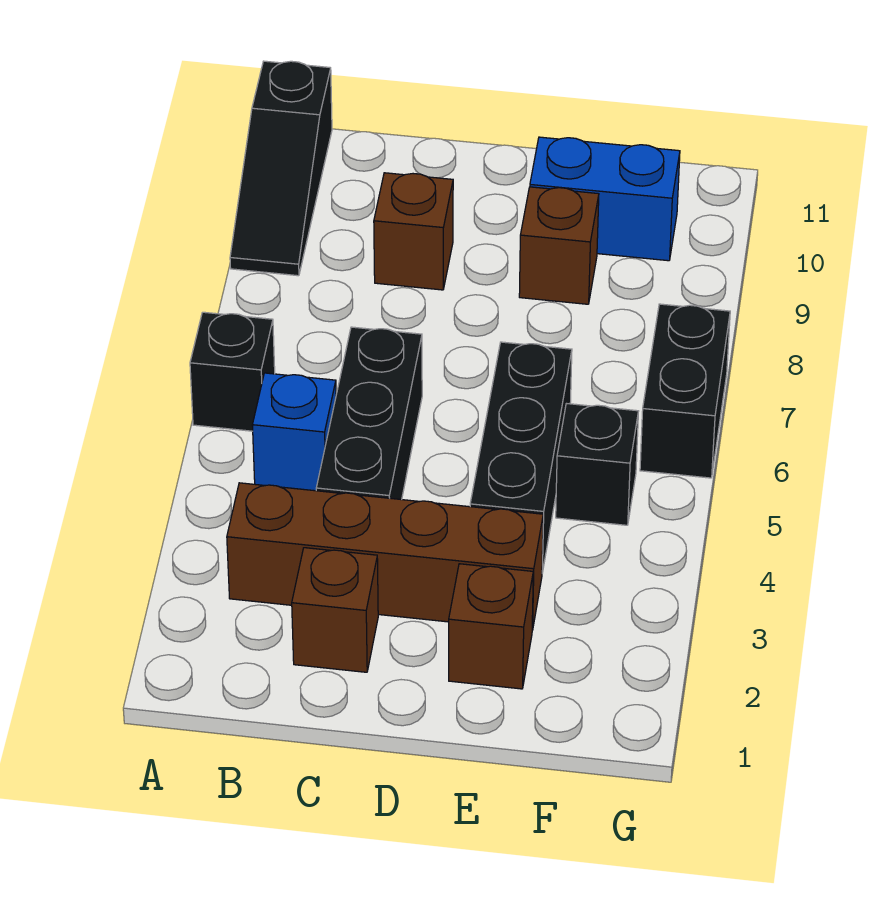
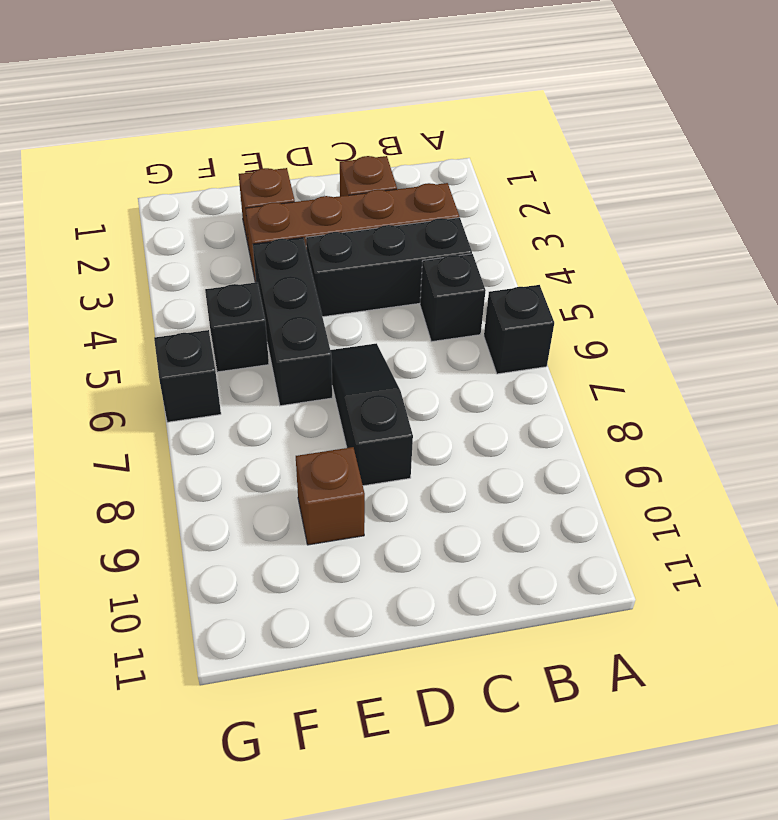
black slope A9:A11 level 1 top 11 -> black slope D6:D8 level 1 top 8
blue brick B5 level 1 -> black brick B5 level 1
black brick C4:C6 level 1 -> black brick B4:D4 level 1
brown brick C9 level 1 -> none
blue brick E10:F10 level 1 -> none
black brick G6:G7 level 1 -> black brick G6 level 1

